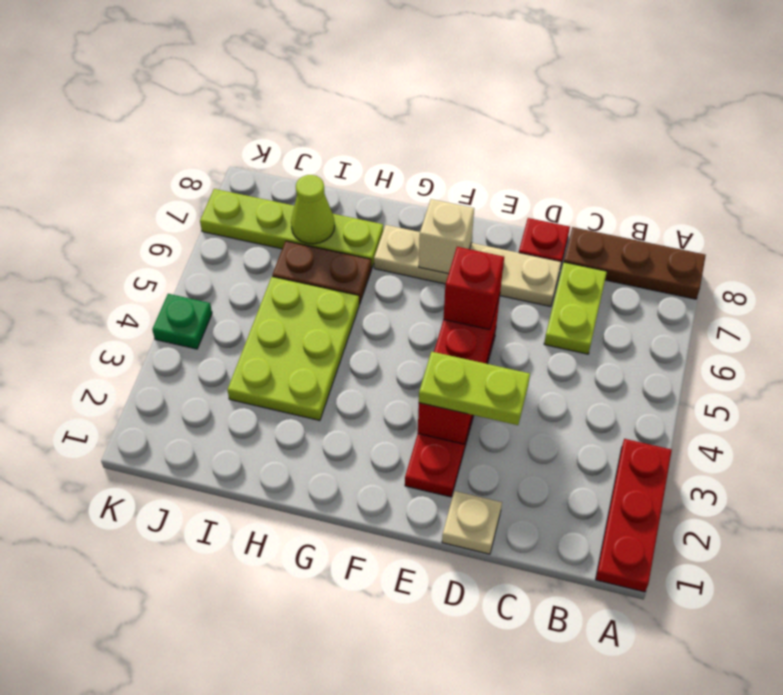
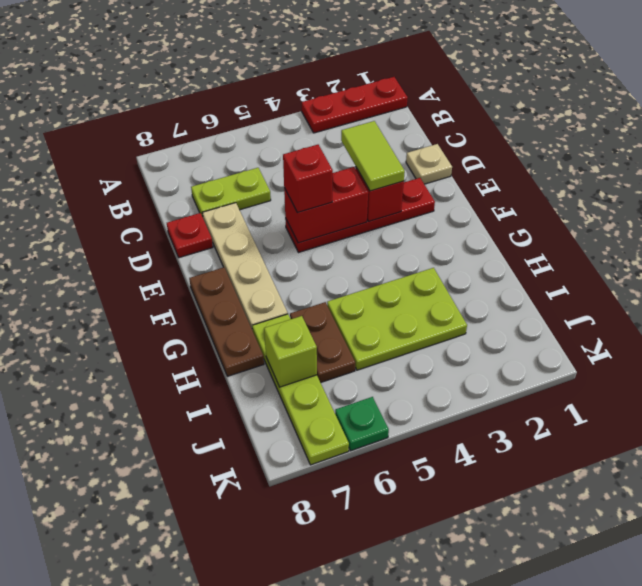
brown plate A8:C8 level 1 -> brown plate F8:H8 level 1
lime plate D3:E3 level 3 -> lime tile D3:E3 level 3
tan brick F7 level 2 -> none
lime cone I7 level 2 -> lime brick I7 level 2
green plate K4 level 1 -> green plate K6 level 1

